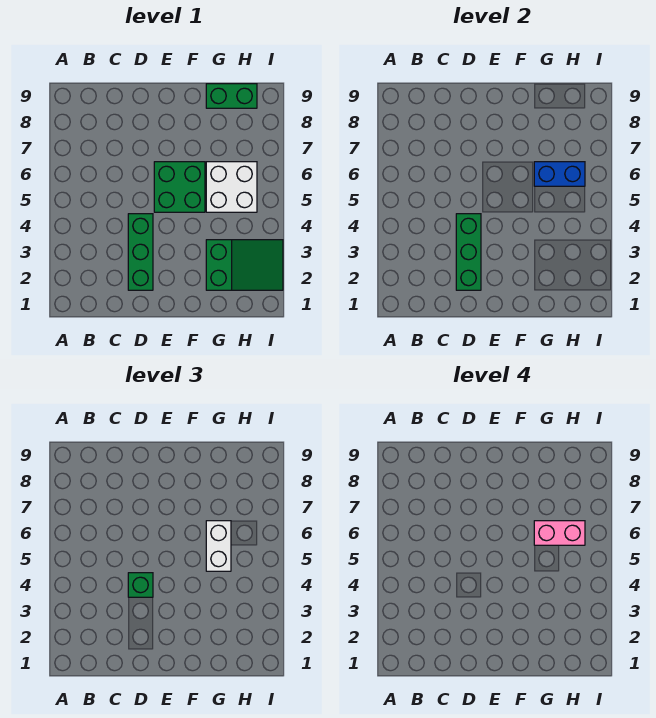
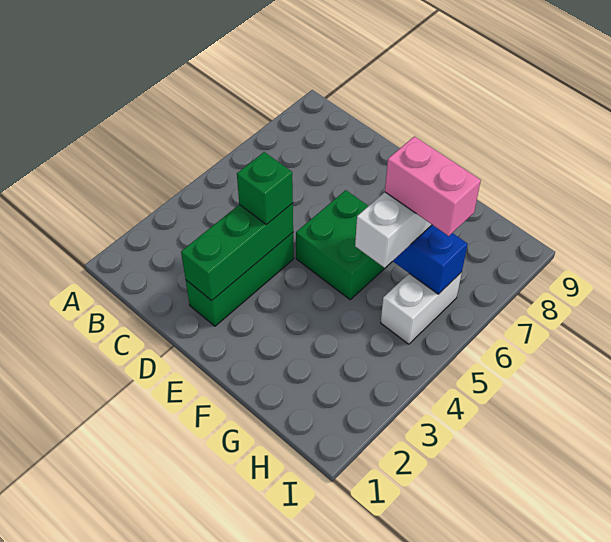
green slope G2:I3 level 1 top G -> none
white brick G5:H6 level 1 -> white brick H5:H6 level 1
green brick G9:H9 level 1 -> none

